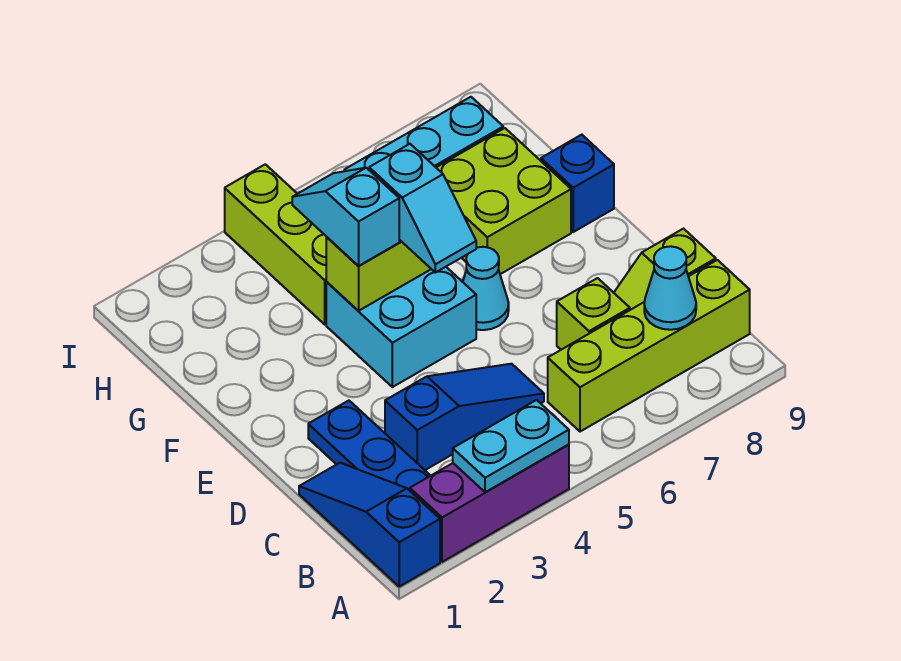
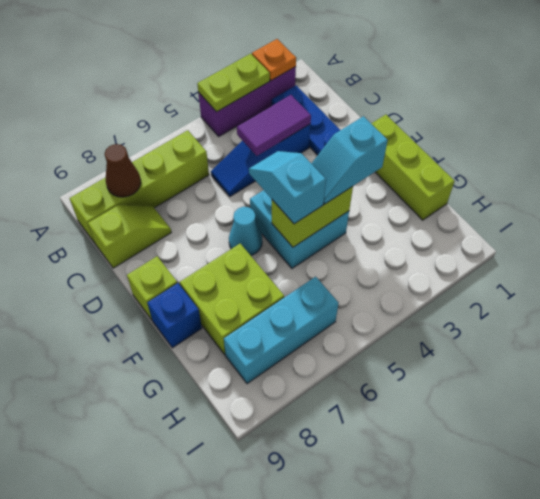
blue slope A1:C1 level 1 top A -> none
none -> orange plate A2 level 2
cyan plate A3:A4 level 2 -> lime plate A3:A4 level 2
cyan cone B8 level 2 -> brown cone B8 level 2
none -> purple tile C3:C4 level 2
lime brick C7 level 1 -> lime brick E9 level 1
cyan slope F4:G4 level 3 top F -> cyan slope F3:F4 level 3 top 3
lime brick G4:I4 level 1 -> lime brick E1:G1 level 1

